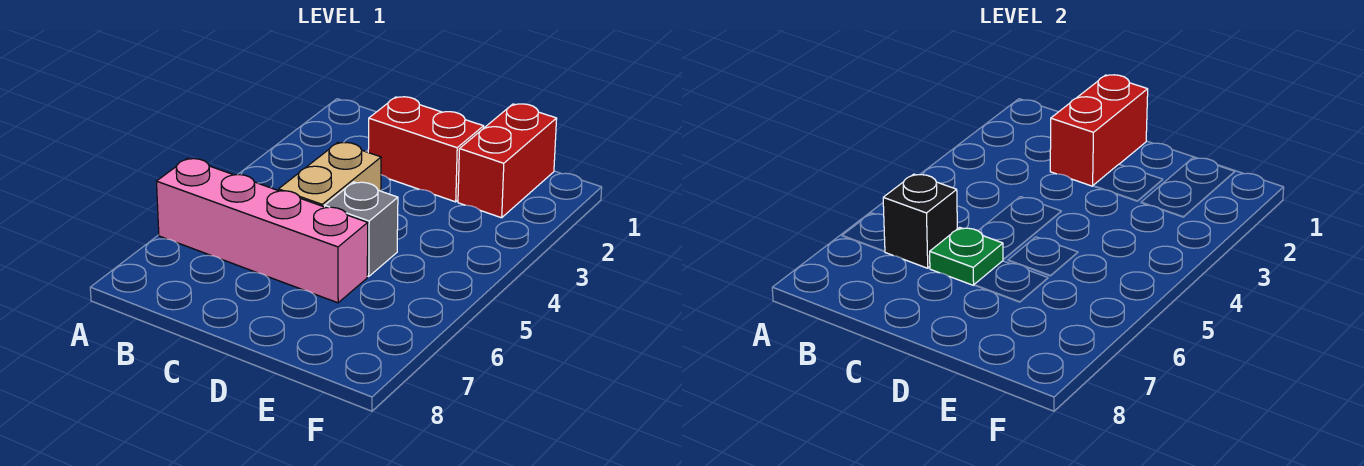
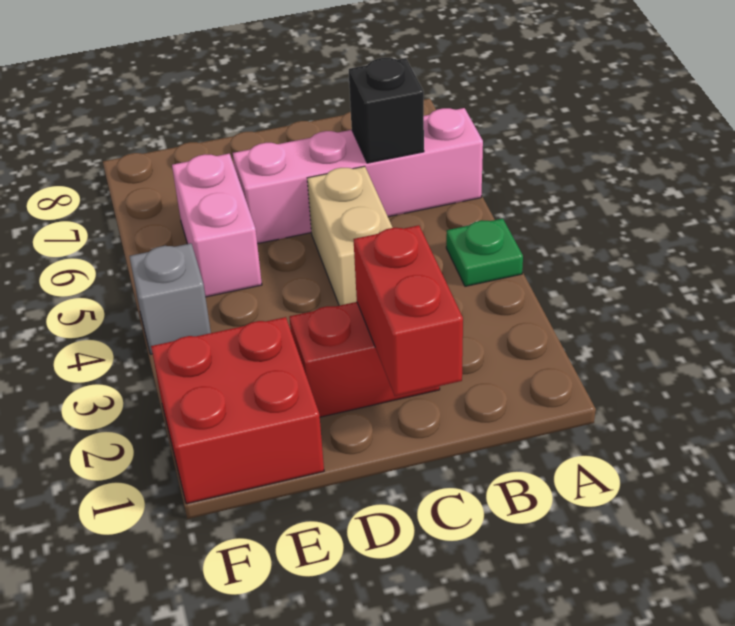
green plate C6 level 2 -> green plate A4 level 1
grey brick D5 level 1 -> grey brick F4 level 1
red brick E1:E2 level 1 -> red brick E1:F2 level 1
none -> pink brick E5:E6 level 1

